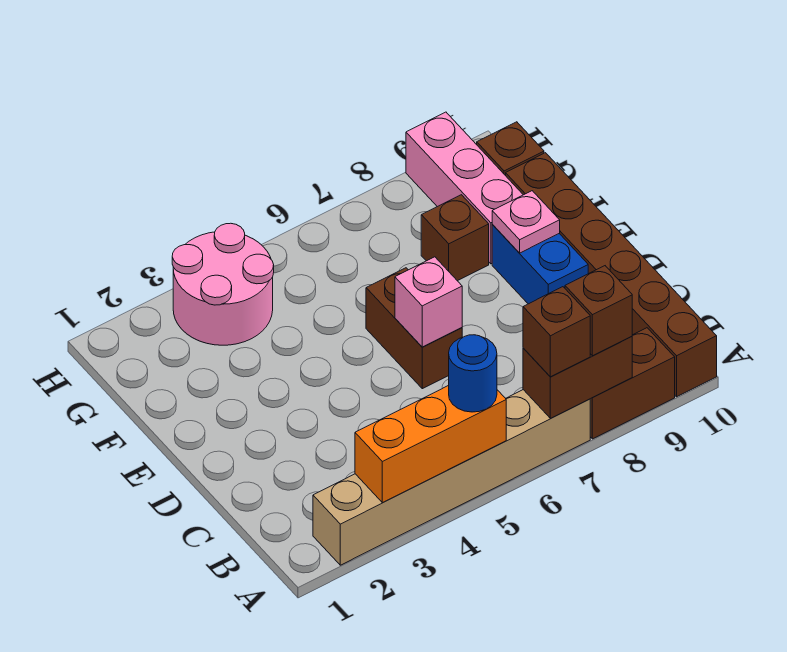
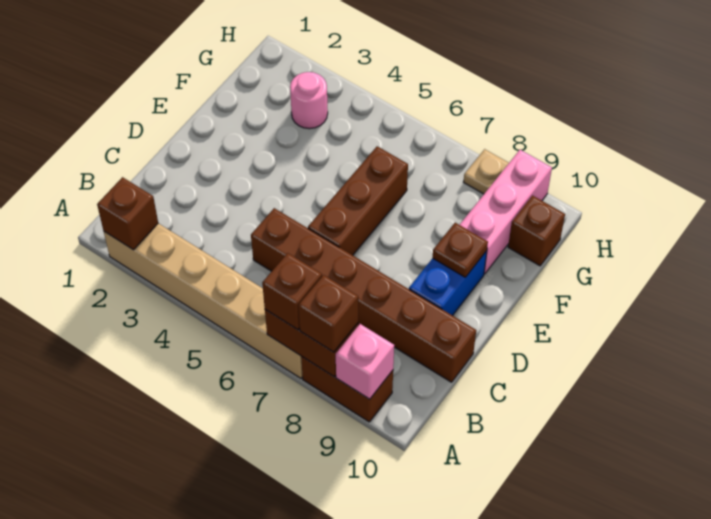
orange brick A3:A5 level 2 -> none
blue round brick A5 level 3 -> none
brown brick A10:F10 level 1 -> brown brick C5:C10 level 1
brown brick D6:E6 level 1 -> brown brick D6:F6 level 1
pink brick D6 level 2 -> pink brick A9 level 2
pink plate E9 level 2 -> brown plate E9 level 2
brown brick F8 level 1 -> brown brick A2 level 2
pink round brick G3:H4 level 1 -> pink round brick G3 level 1
none -> tan plate H8 level 1

